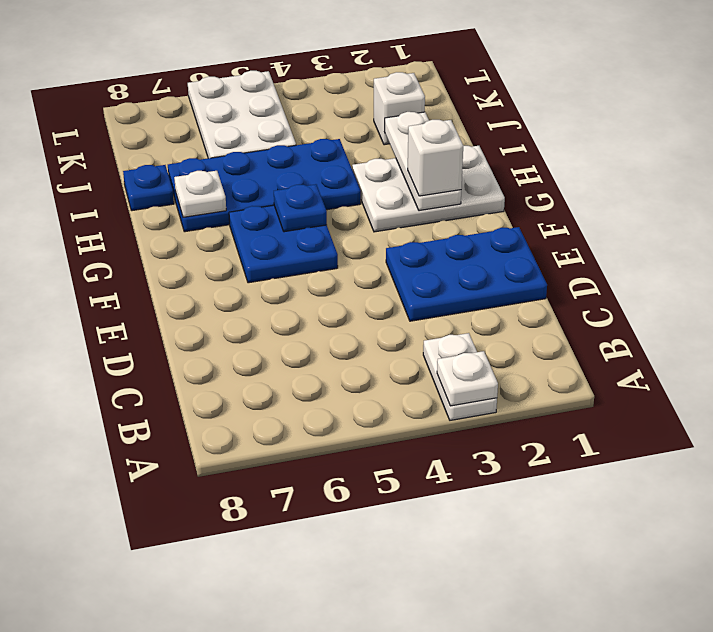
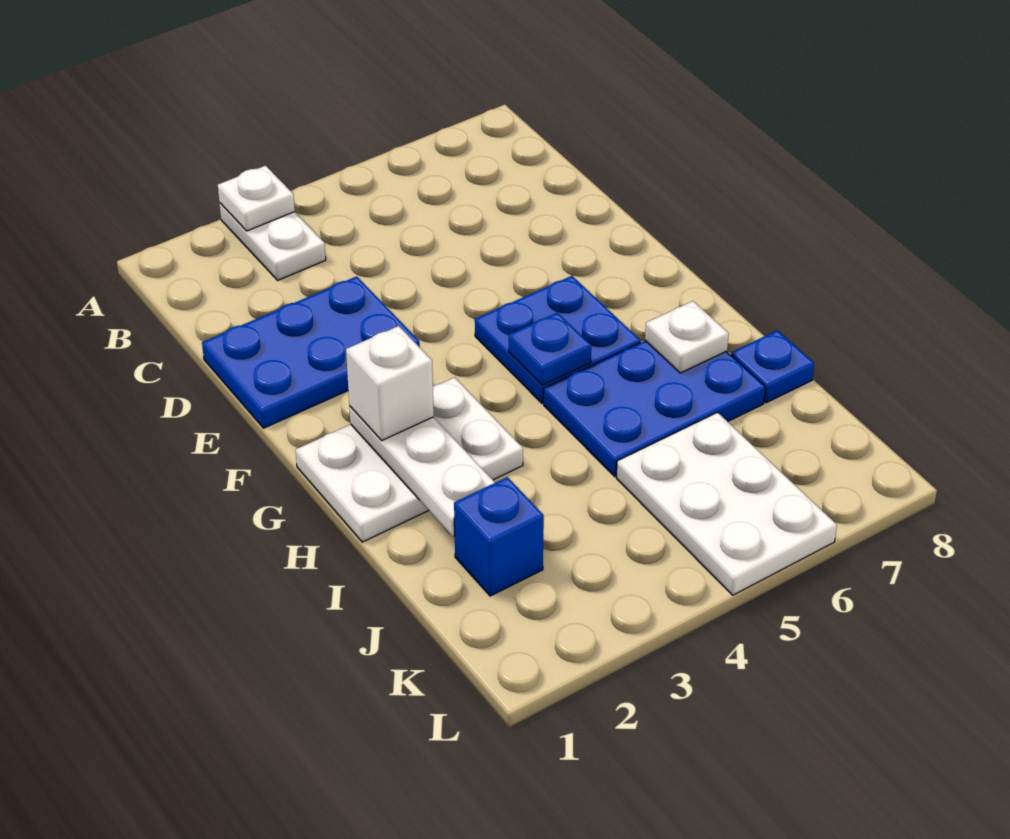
blue plate H4:I7 level 1 -> blue plate H5:I7 level 1
white brick J2 level 1 -> blue brick J2 level 1

